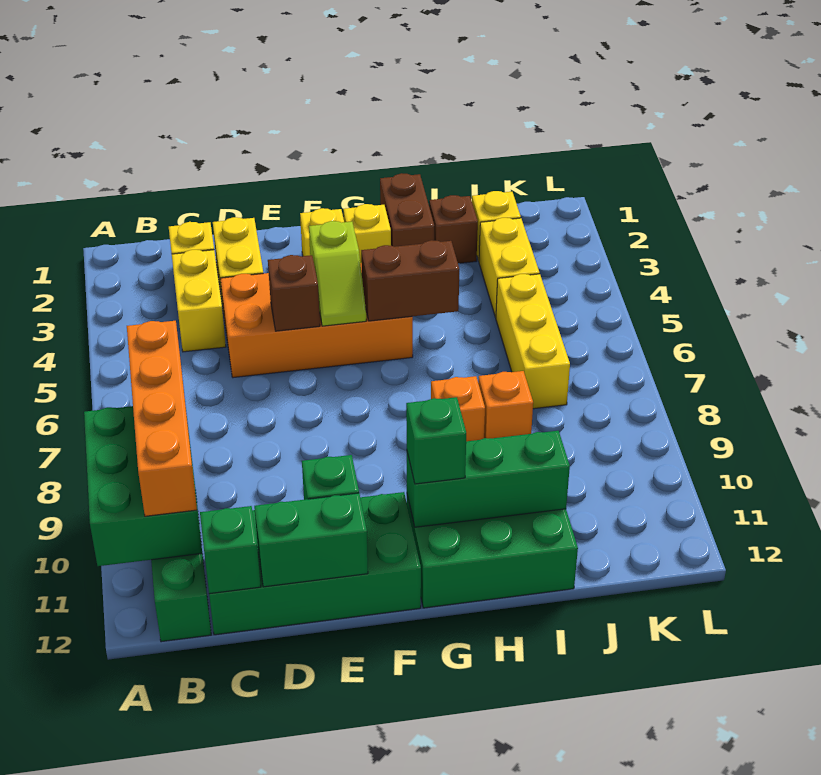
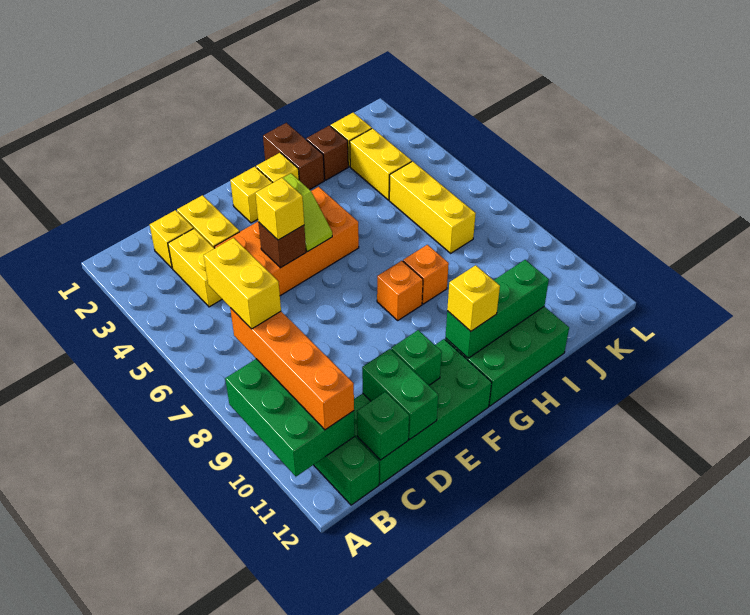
none -> yellow brick B7:B8 level 4
green brick D12:E12 level 2 -> green brick D11:D12 level 2
none -> yellow brick E5 level 3
brown brick G5:H5 level 2 -> none
green brick G11 level 3 -> yellow brick G11 level 3
orange brick I8 level 1 -> orange brick G8 level 1

